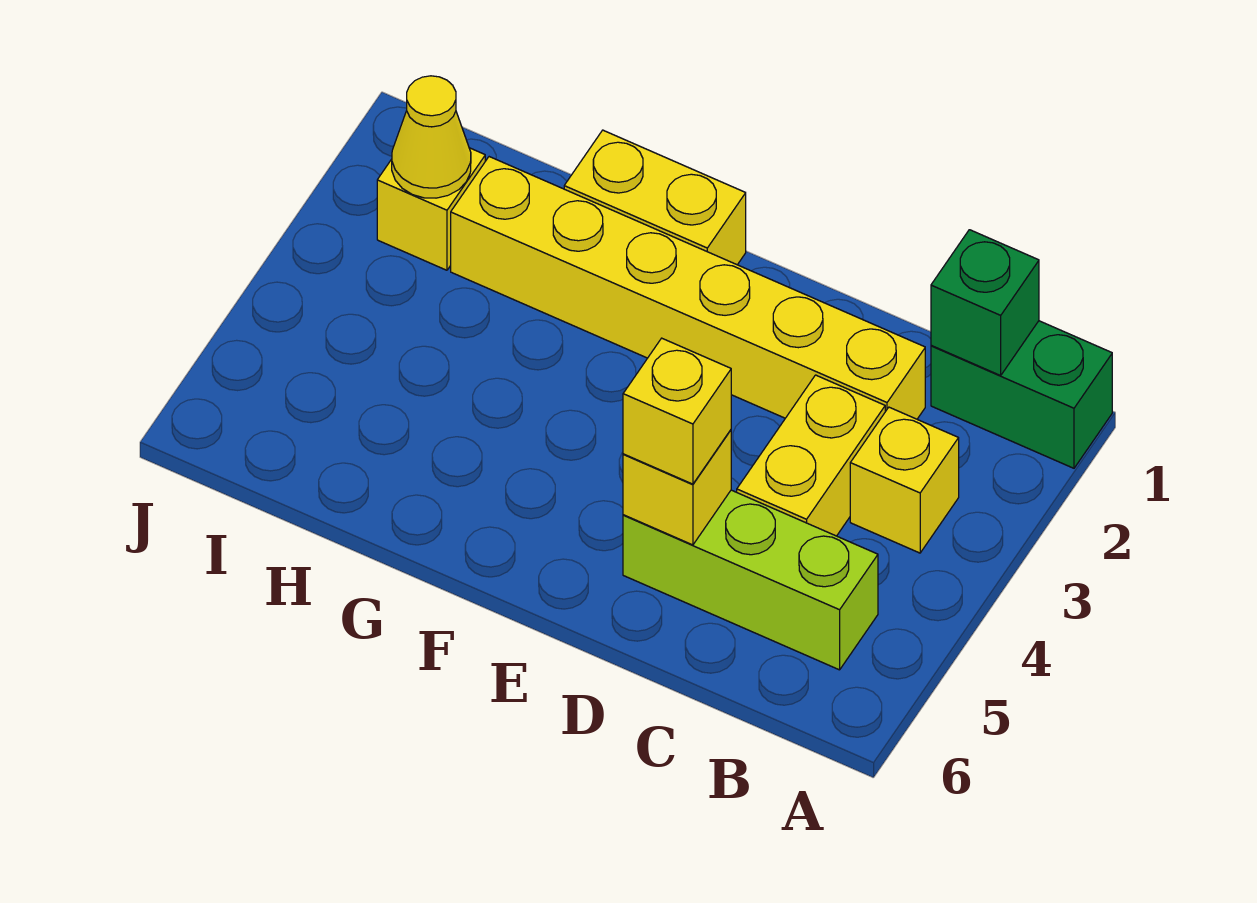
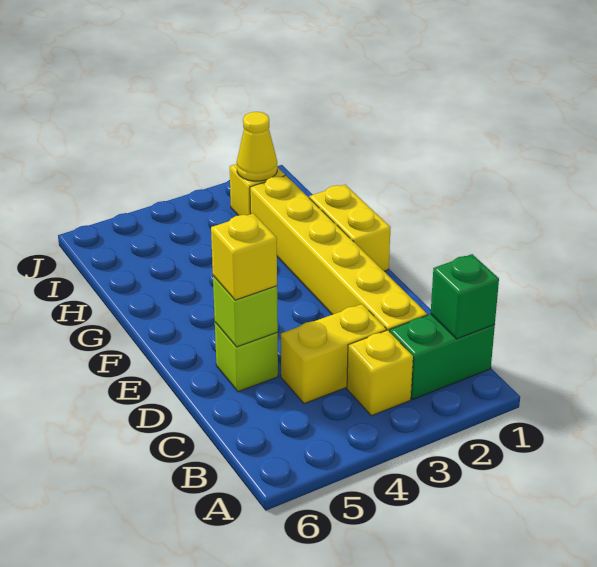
green brick A1:B1 level 1 -> green brick B1:B2 level 1
lime brick B5:D5 level 1 -> lime brick D5 level 1
yellow brick D5 level 2 -> lime brick D5 level 2

